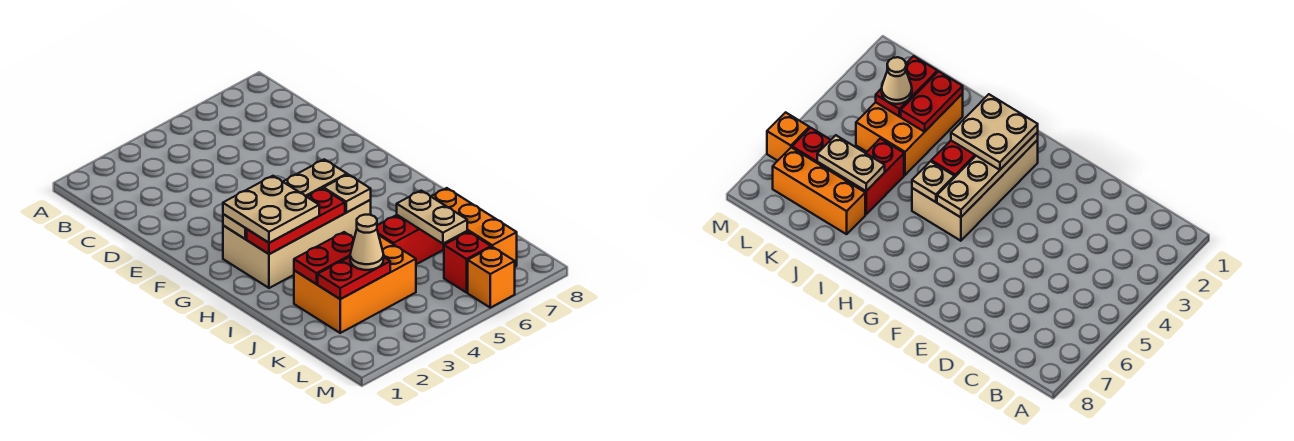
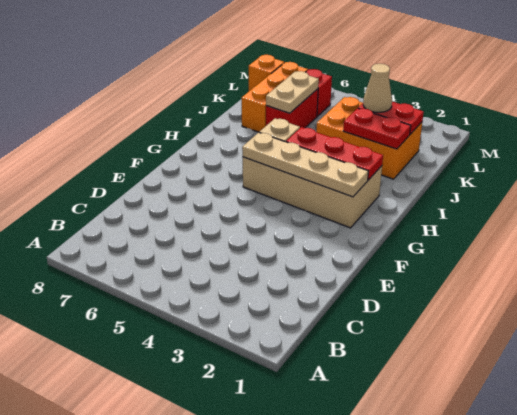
tan plate G2:H3 level 3 -> none
red brick J5:J6 level 1 -> red brick J6:K6 level 1
orange brick M6 level 1 -> orange brick L8 level 1

